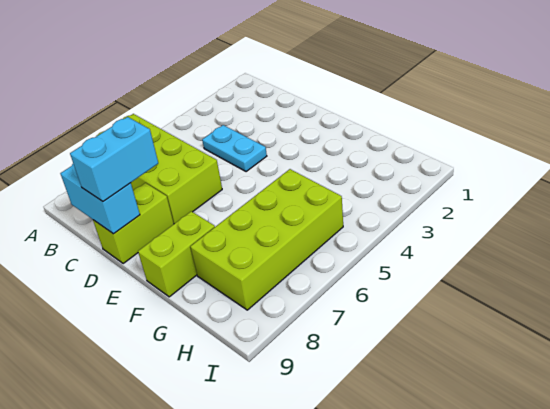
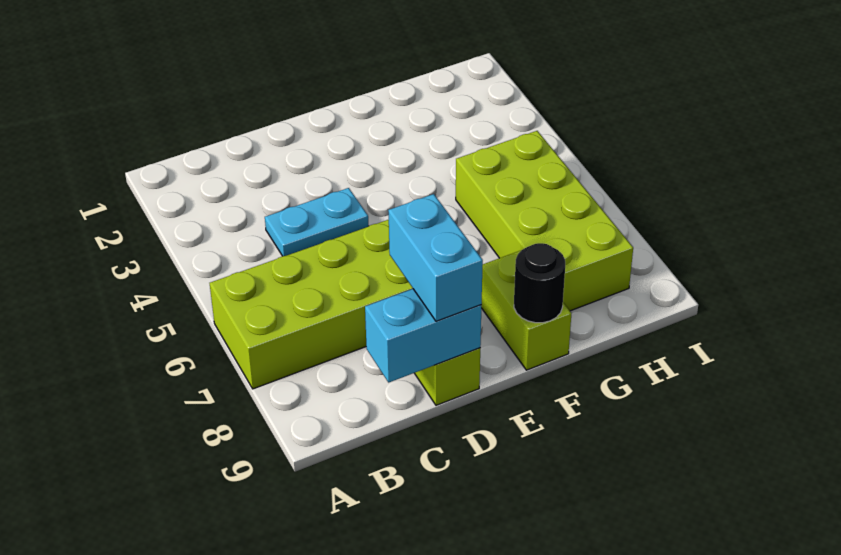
none -> black round brick F9 level 2

